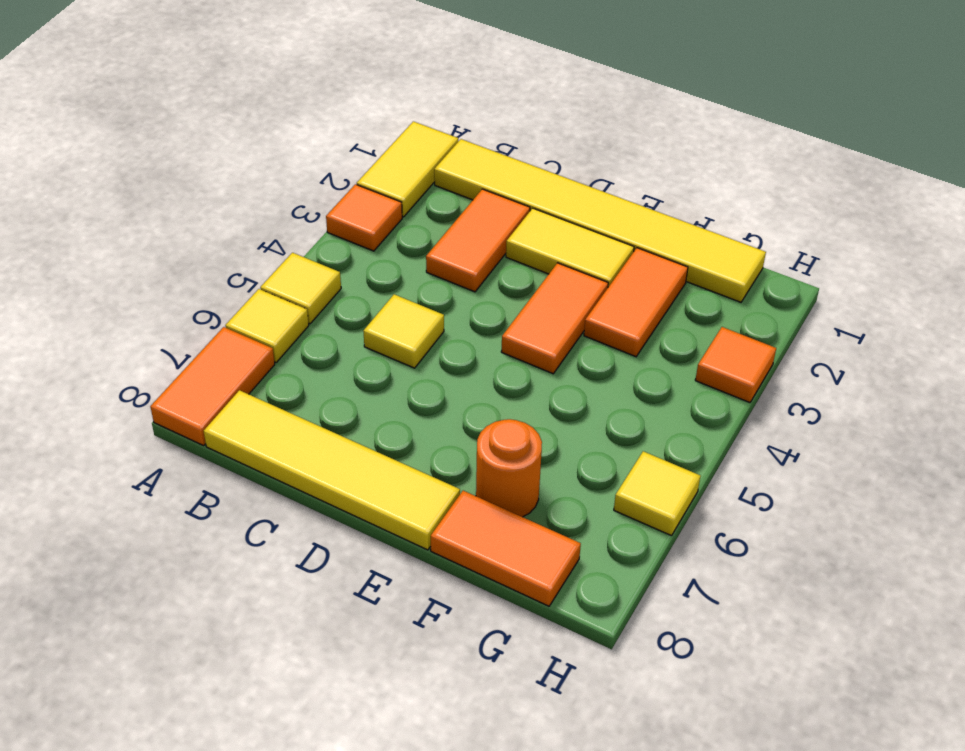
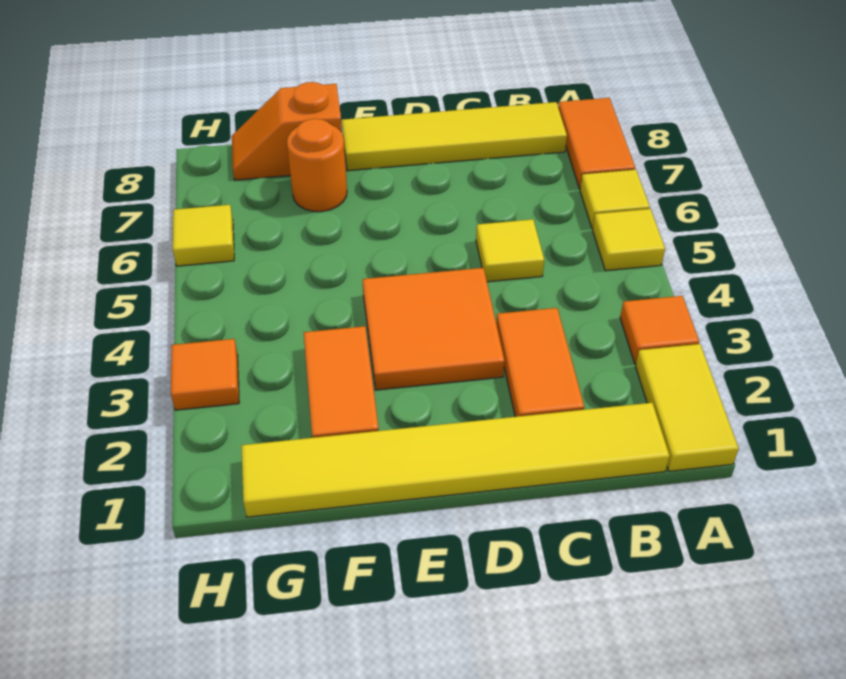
yellow tile D2:E2 level 1 -> none
orange tile E3:E4 level 1 -> orange tile D3:E4 level 1
orange tile F8:G8 level 1 -> orange slope F8:G8 level 1 top F

